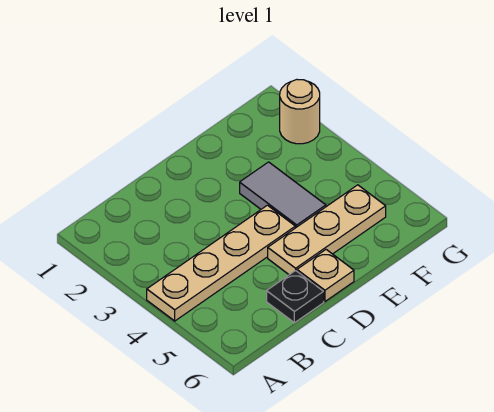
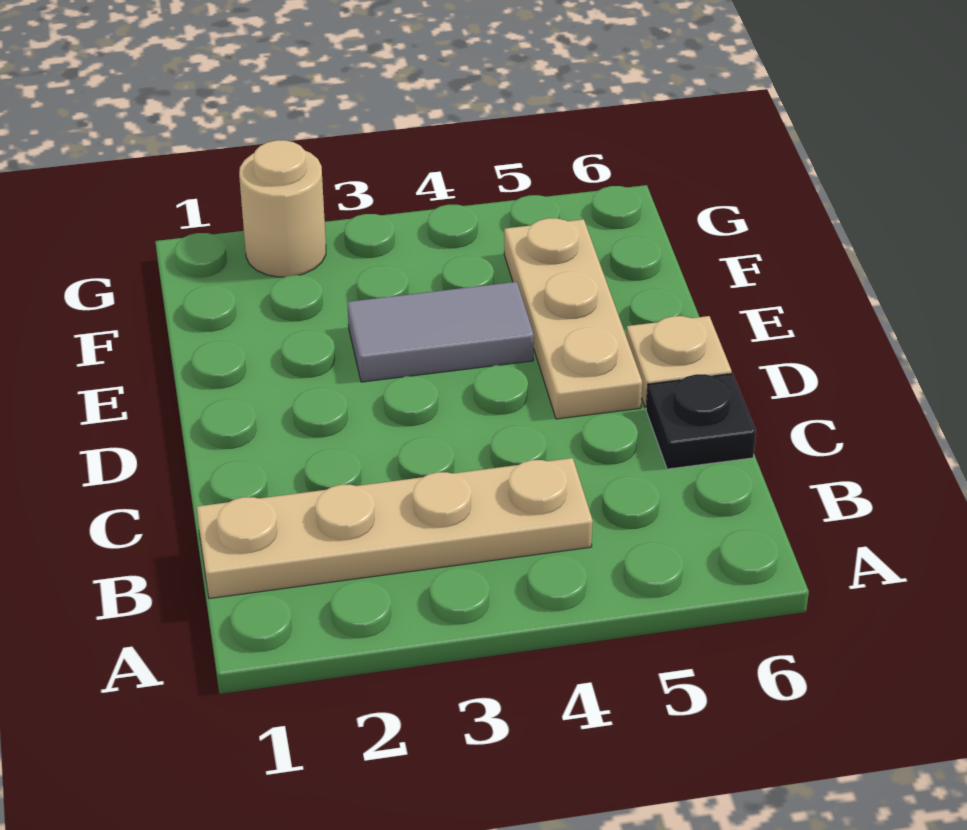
tan plate A4:D4 level 1 -> tan plate B1:B4 level 1

